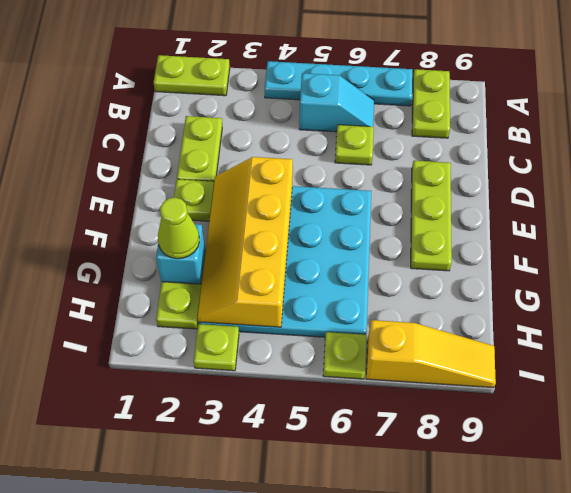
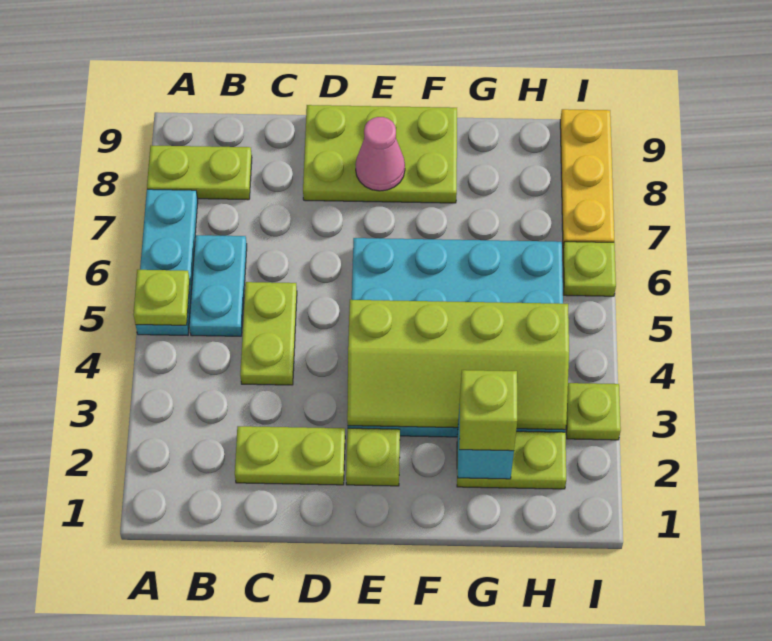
lime plate A1:A2 level 1 -> lime plate C4:C5 level 1
cyan plate A4:A7 level 1 -> cyan plate A5:A7 level 1
cyan slope B5:B6 level 1 top 5 -> cyan plate B5:B6 level 1
lime plate C6 level 1 -> lime plate A5 level 2
lime plate D8:F8 level 1 -> lime plate D8:F9 level 1
yellow slope E3:H4 level 2 top 4 -> lime slope E3:H4 level 2 top 4
none -> pink cone E8 level 2
lime cone G2 level 3 -> lime brick G2 level 3
yellow slope I7:I9 level 1 top 7 -> yellow plate I7:I9 level 1

